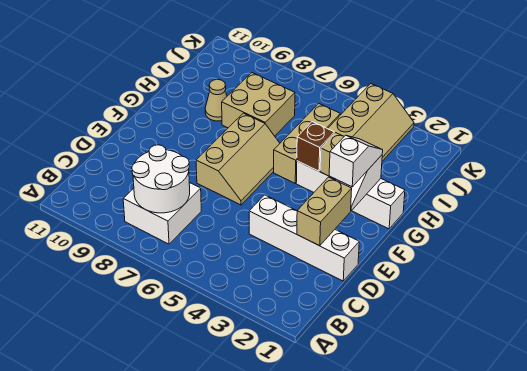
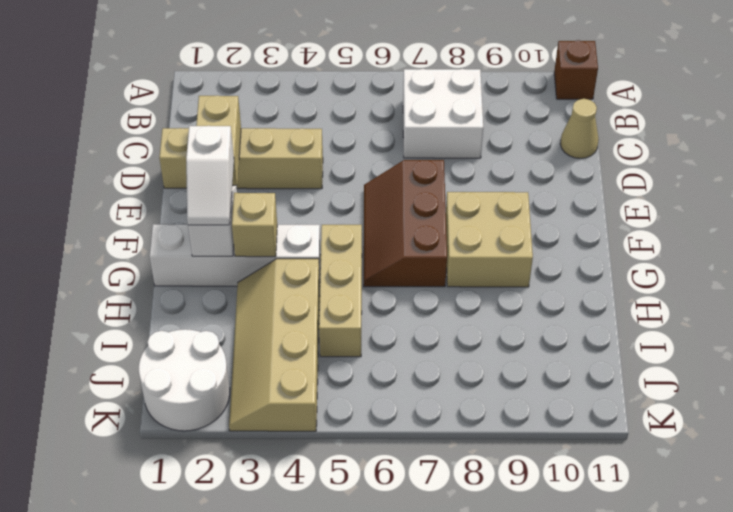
white round brick B7:C8 level 2 -> white round brick J1:K2 level 1
white brick D1:D4 level 1 -> tan brick D1:D4 level 1
tan slope E6:G7 level 1 top 7 -> brown slope E6:G7 level 1 top 7
brown brick G4 level 2 -> brown brick A11 level 1
tan brick H7:I8 level 1 -> tan brick F8:G9 level 1
tan cone H9 level 1 -> tan cone C11 level 1

